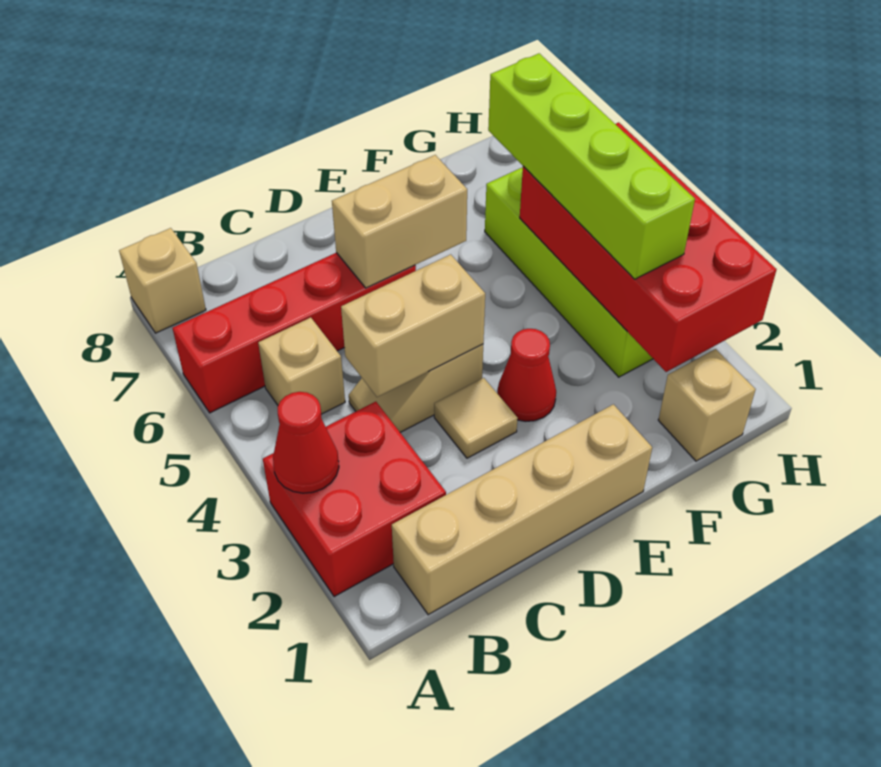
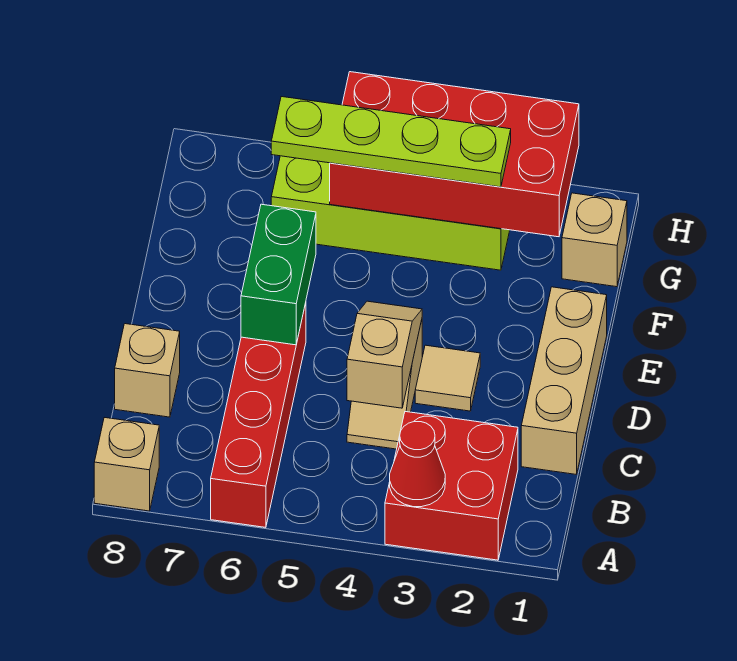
tan brick B1:E1 level 1 -> tan brick C1:E1 level 1
tan brick B5 level 1 -> tan brick C8 level 1
tan brick C4:D4 level 2 -> tan slope C4:D4 level 2 top C
tan brick D6:E6 level 2 -> green brick D6:E6 level 2
red cone E3 level 1 -> none
lime brick G3:G6 level 3 -> lime plate G3:G6 level 3

